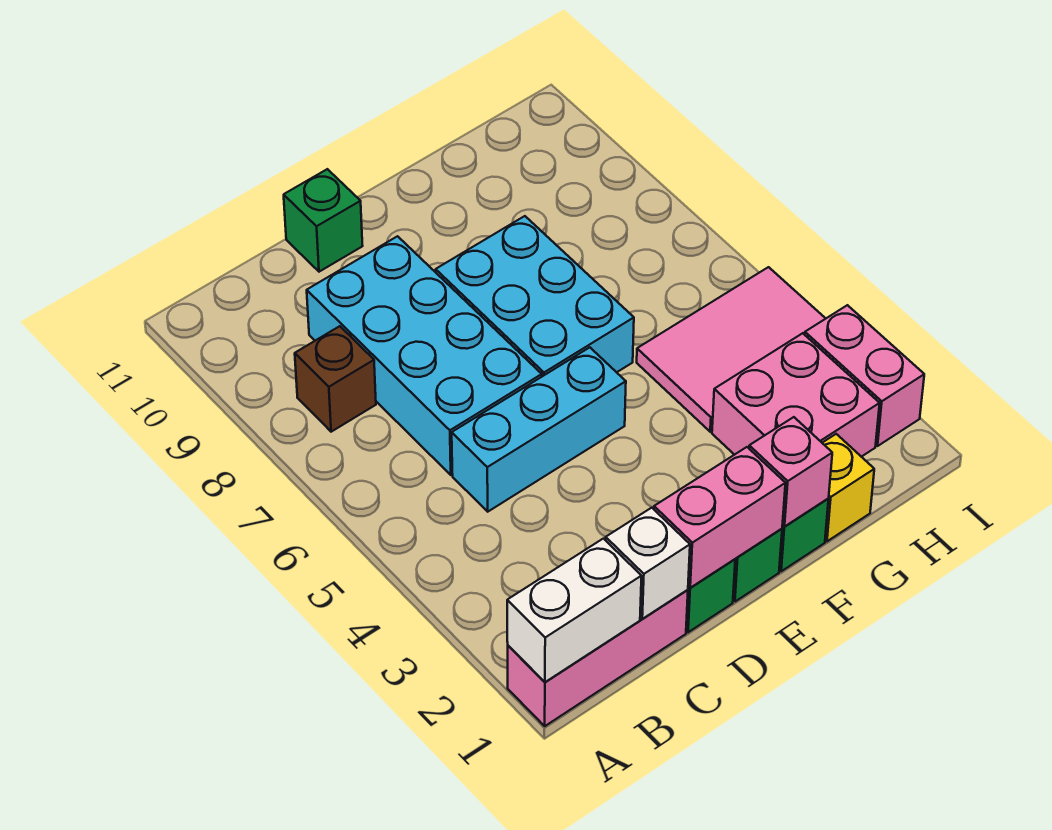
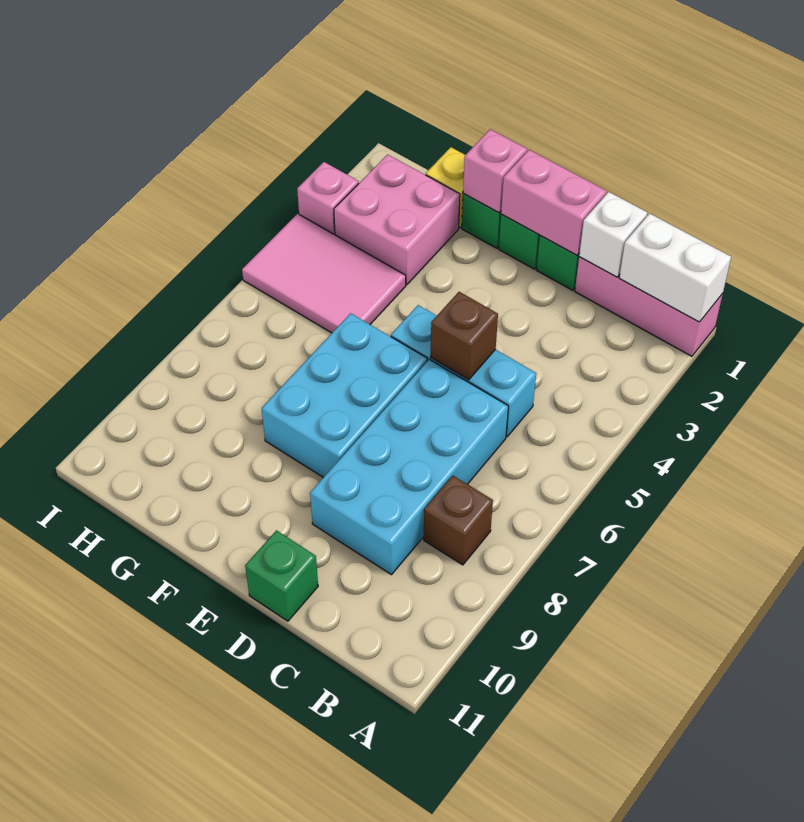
none -> brown brick D5 level 2
pink brick I2:I3 level 1 -> pink brick I3 level 1

